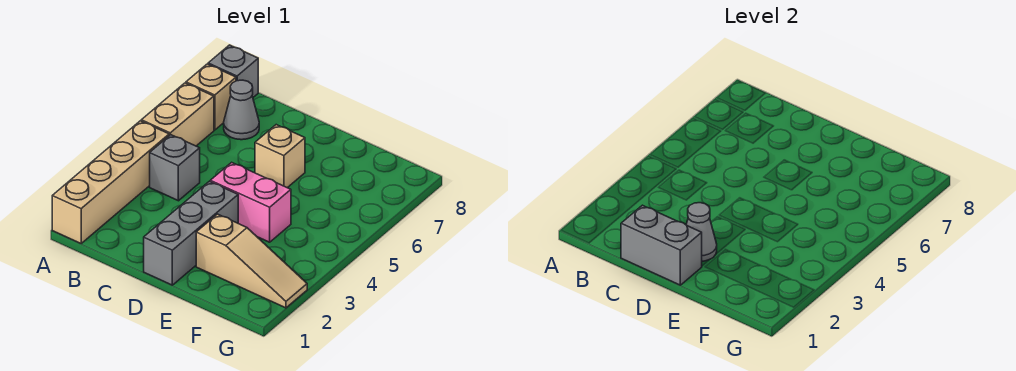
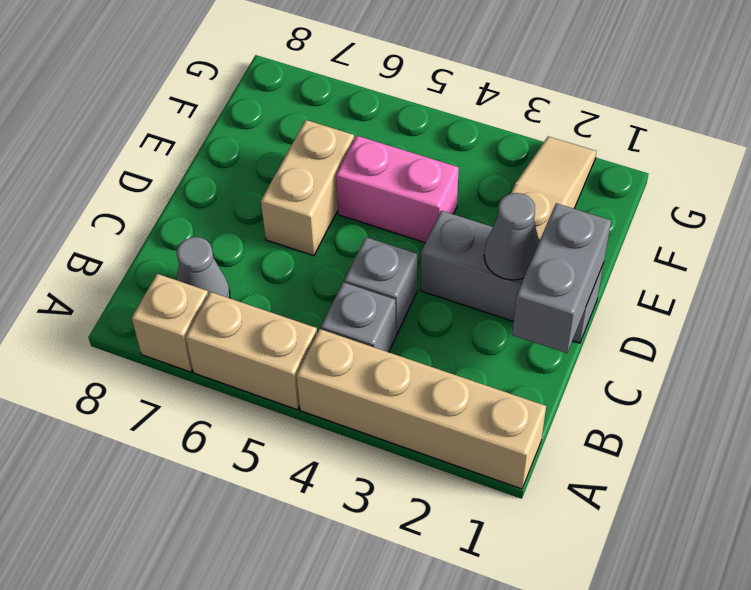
grey brick A8 level 1 -> grey brick C4 level 1
pink brick D4:E4 level 1 -> pink brick E4:E5 level 1
tan brick D6 level 1 -> tan brick D6:E6 level 1

